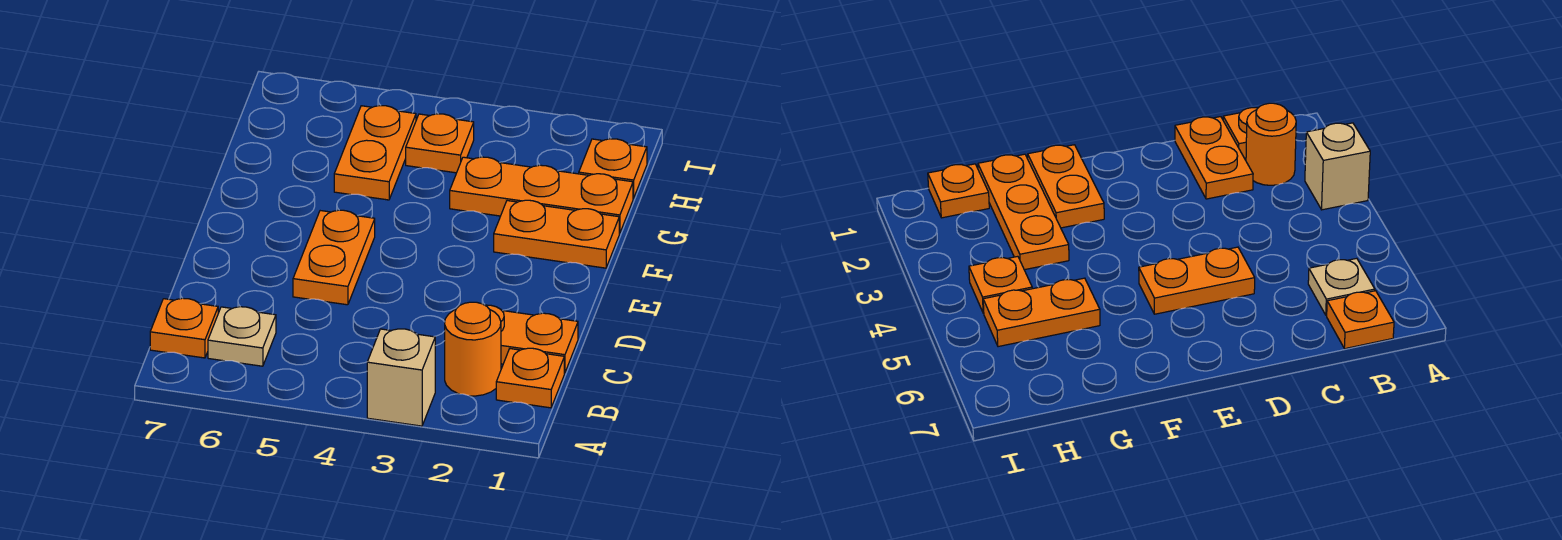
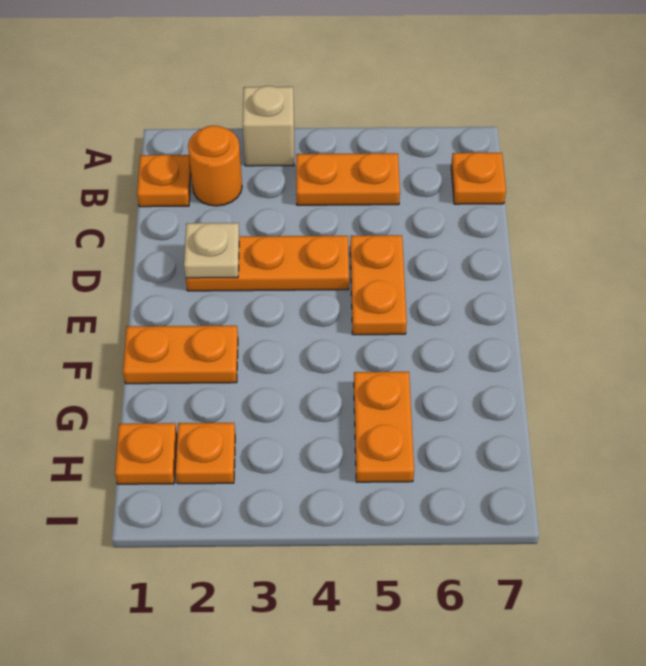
tan plate B6 level 1 -> tan plate D2 level 2
orange plate C1:C2 level 1 -> orange plate B4:B5 level 1
orange plate G1:G3 level 1 -> orange plate D2:D4 level 1
orange plate H4 level 1 -> orange plate H2 level 1

